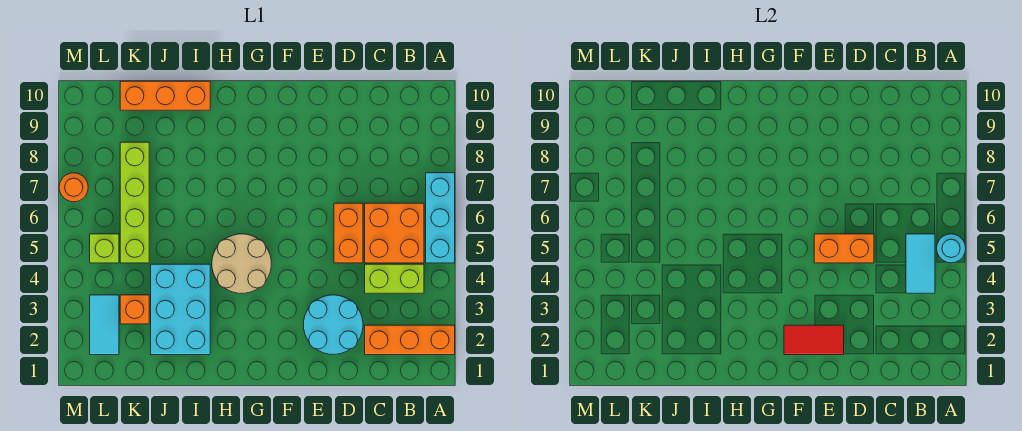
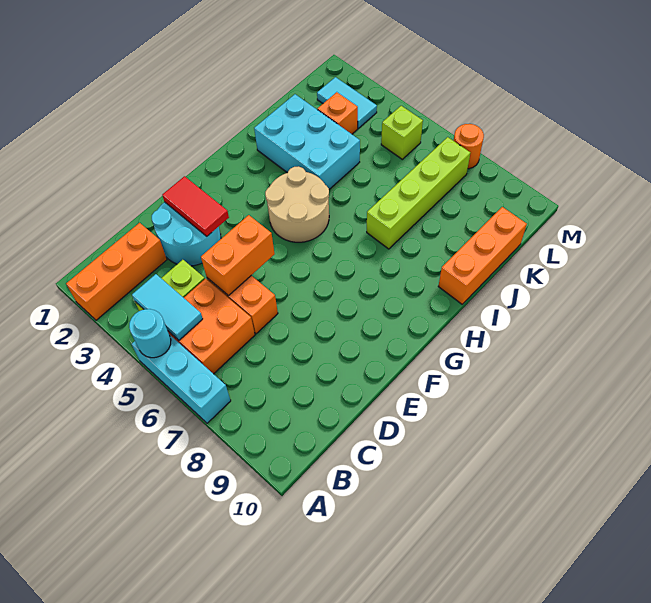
red tile E2:F2 level 2 -> red tile E2:E3 level 2
lime brick K5:K8 level 1 -> lime brick I7:L7 level 1

